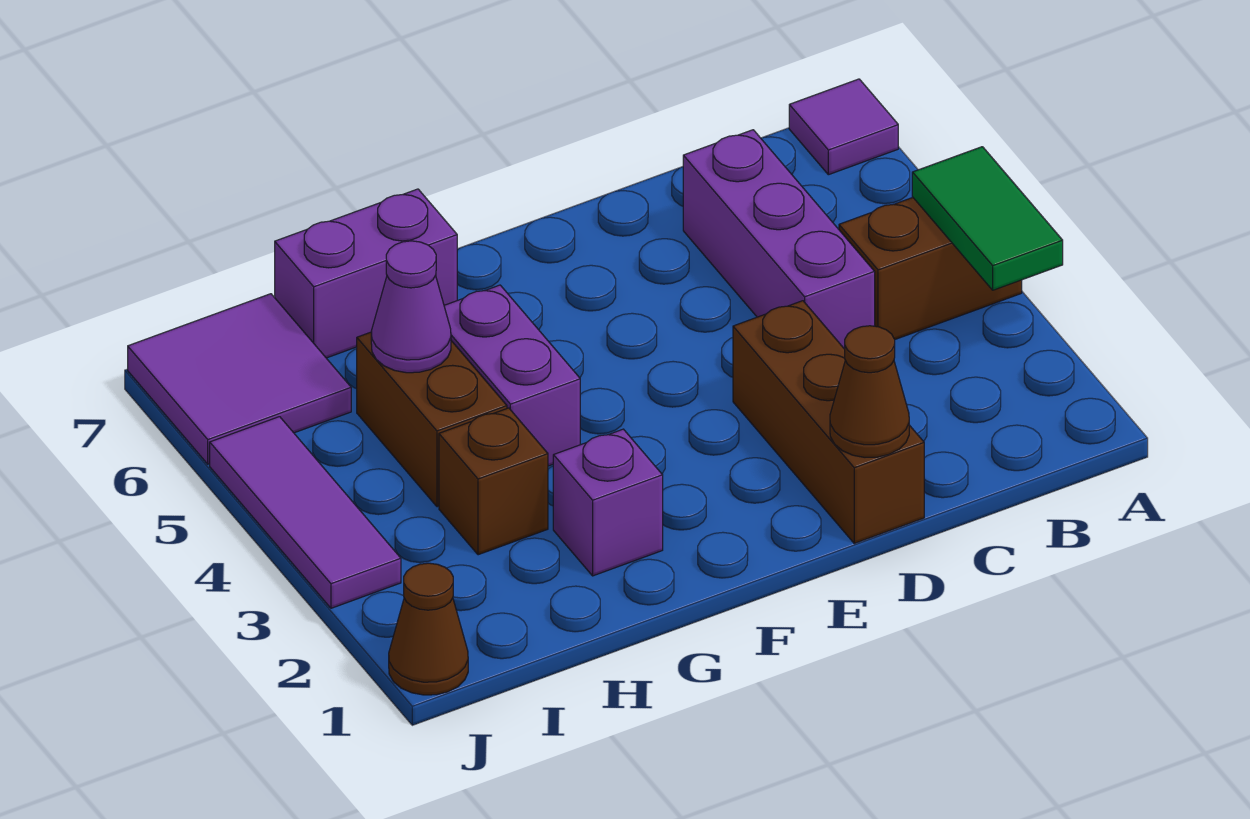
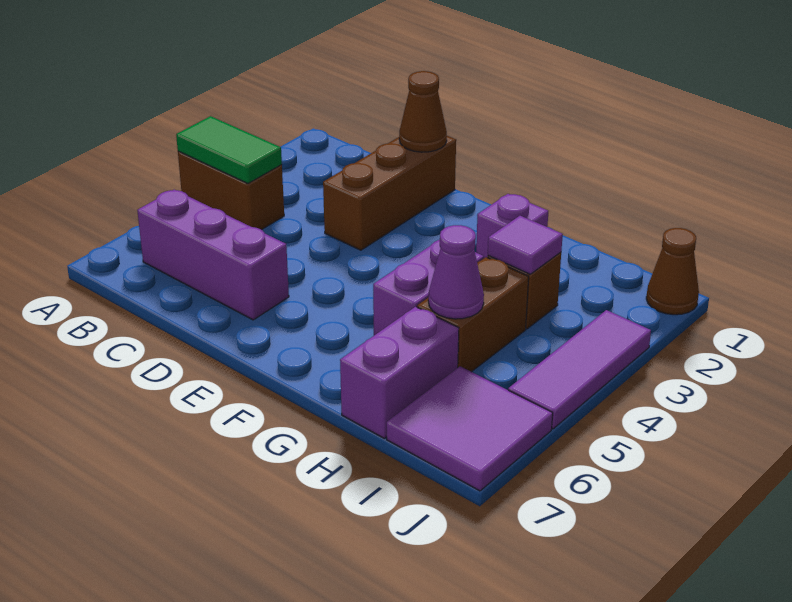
green tile A3:A4 level 2 -> green tile A4:B4 level 2
purple tile A7 level 1 -> purple tile H3 level 2
purple brick C4:C6 level 1 -> purple brick B6:D6 level 1
purple brick G7:H7 level 1 -> purple brick H6:H7 level 1

